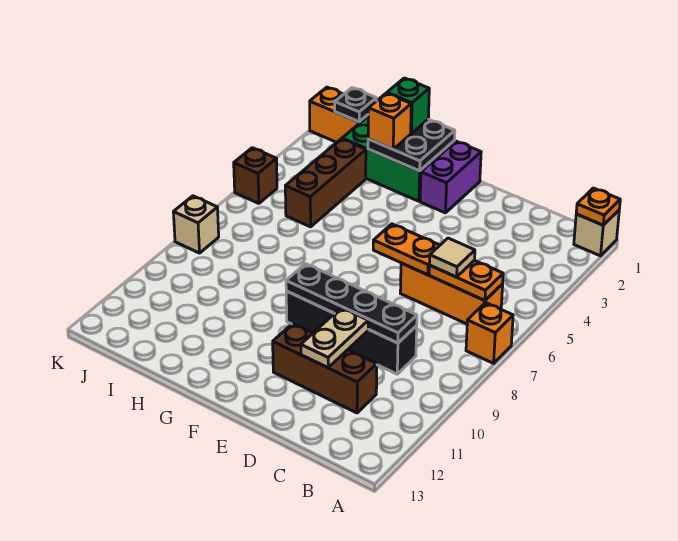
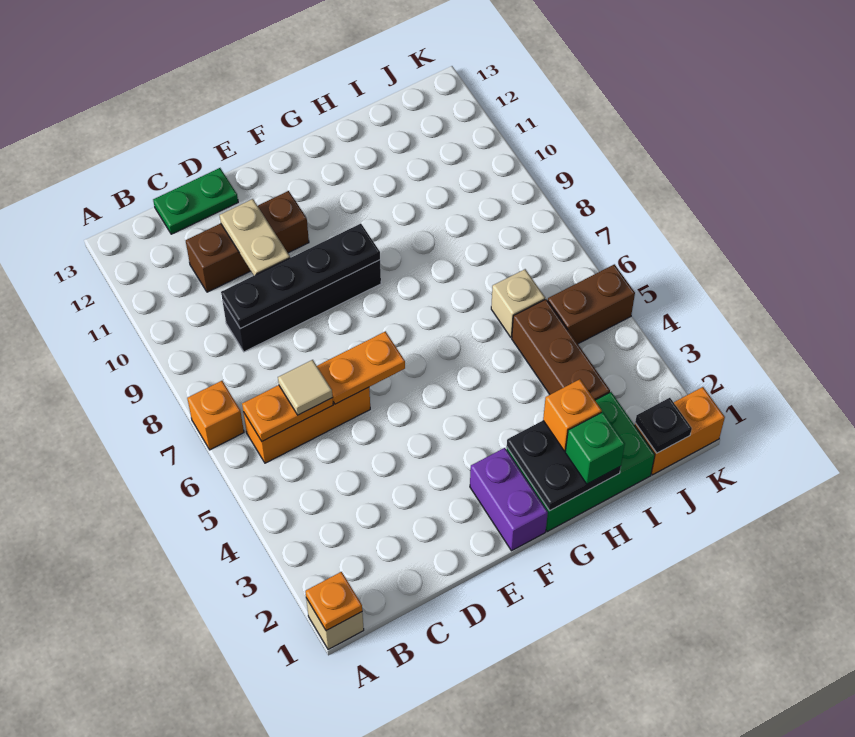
none -> green plate C13:D13 level 1
brown brick K5 level 1 -> brown brick J5:K5 level 1
tan brick K8 level 1 -> tan brick I6 level 1

